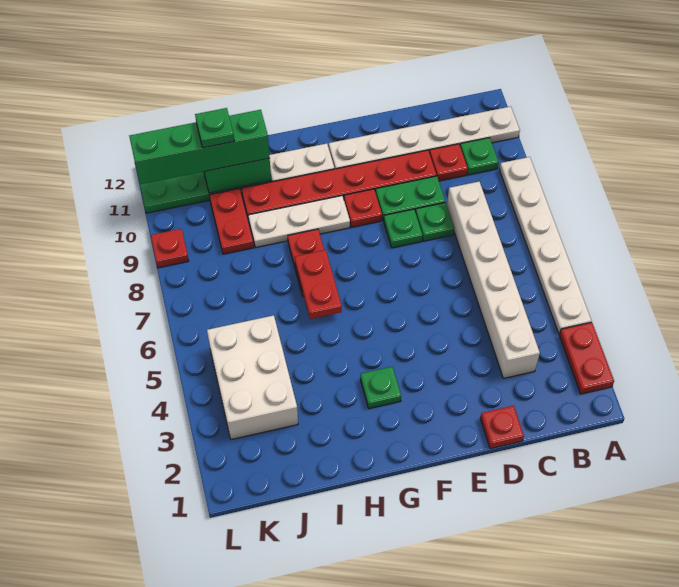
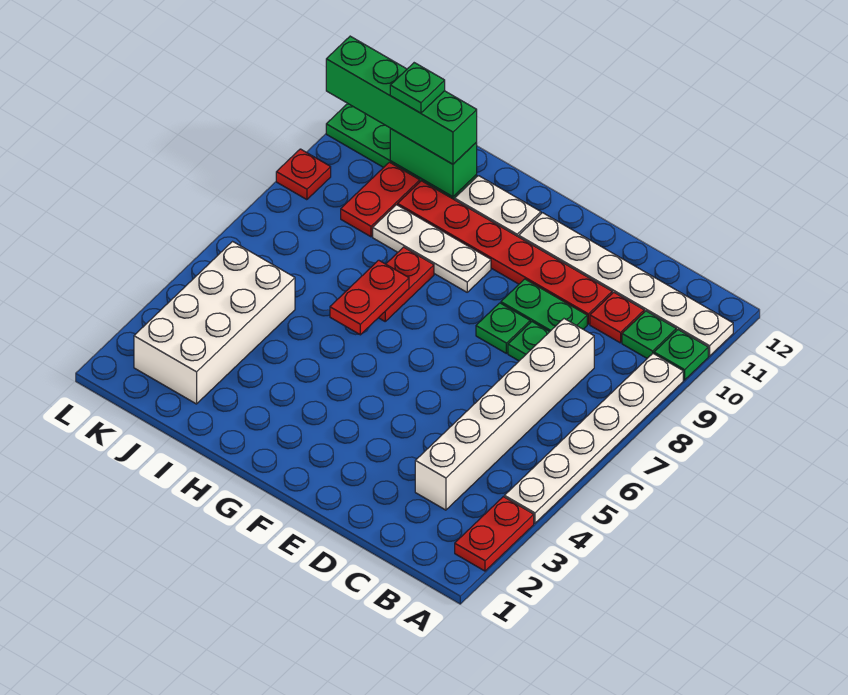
red plate D1 level 1 -> none
red plate F9 level 1 -> none
green plate G3 level 1 -> green plate A10 level 1
white brick J3:K5 level 1 -> white brick J2:K5 level 1

